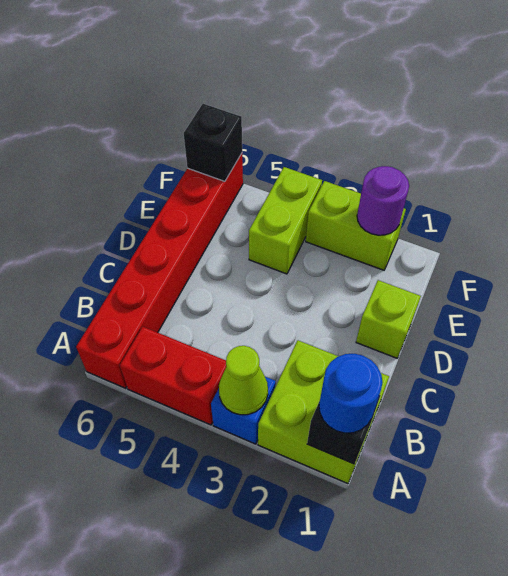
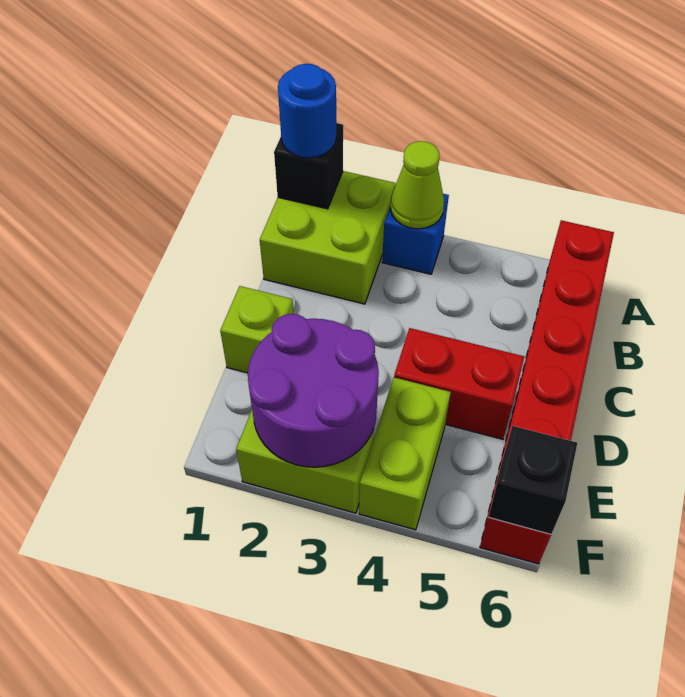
red brick A4:A5 level 1 -> red brick D4:D5 level 1
purple round brick F2 level 2 -> purple round brick E2:F3 level 2

